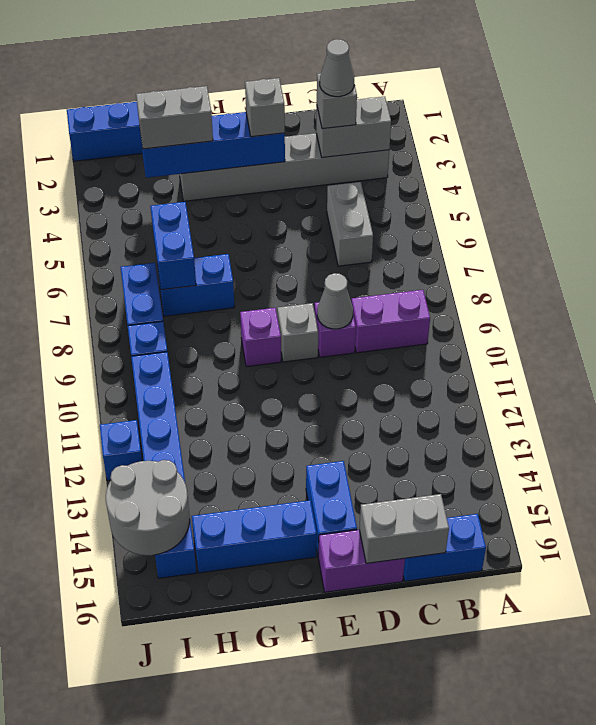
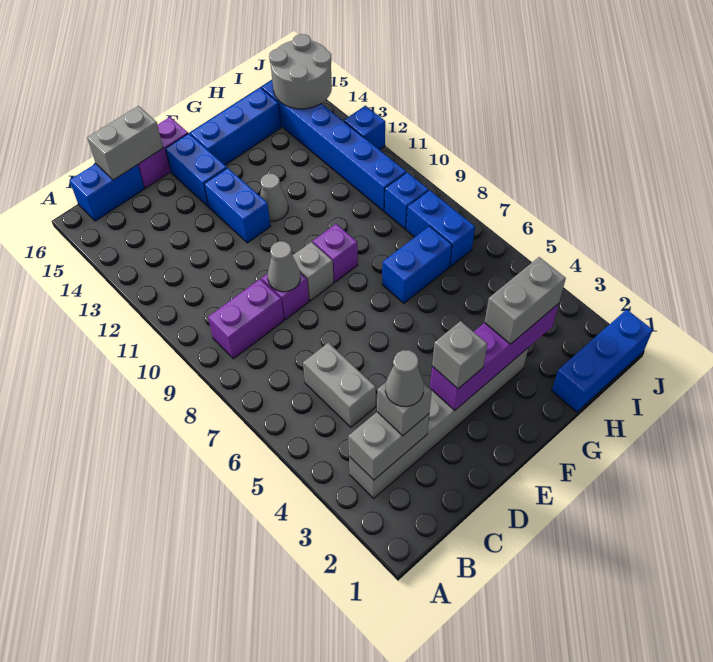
blue brick E3:H3 level 2 -> purple brick E3:H3 level 2
none -> grey cone F12 level 1
blue brick H6:H7 level 2 -> blue brick E12:E13 level 1

